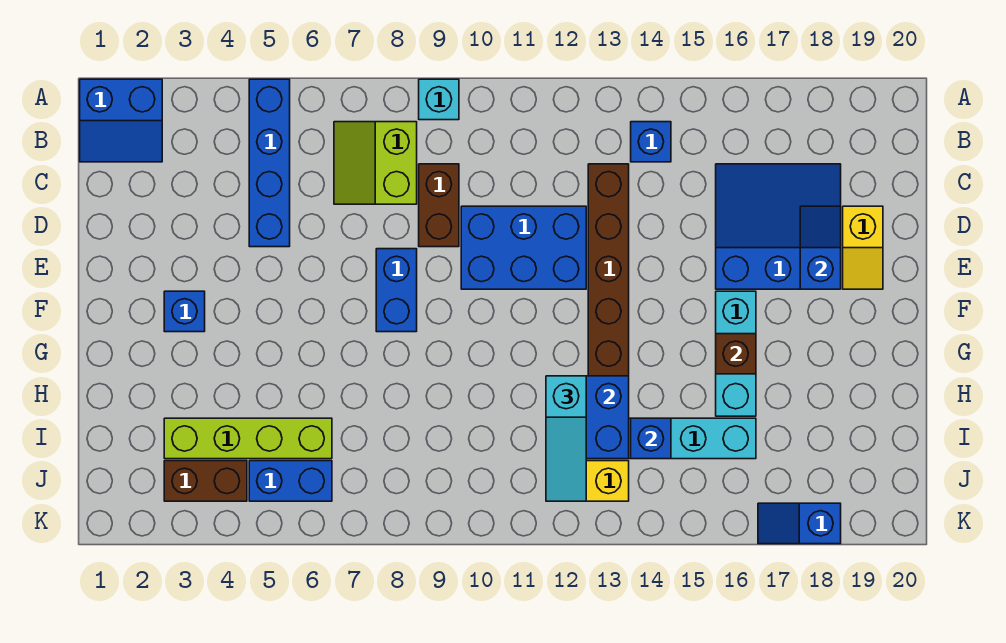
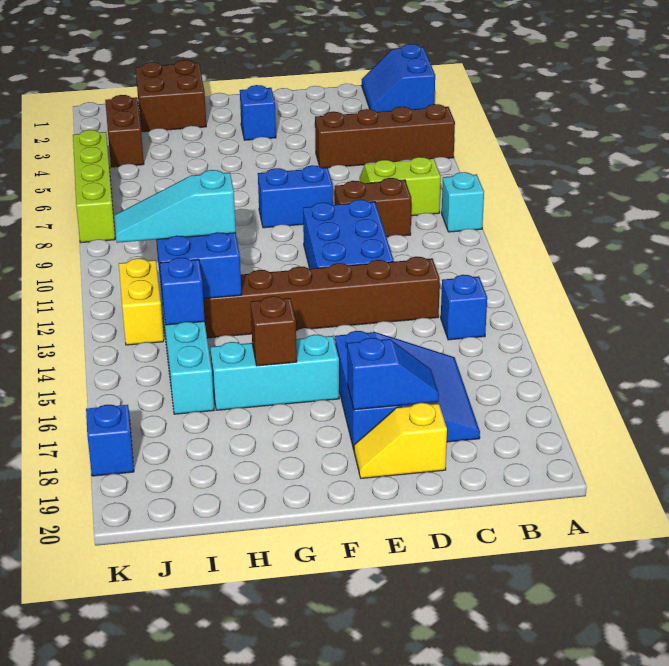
blue brick A5:D5 level 1 -> brown brick A5:D5 level 1
none -> brown brick H1:I2 level 1
lime brick I3:I6 level 1 -> lime brick K5:K8 level 1
blue brick J5:J6 level 1 -> none

